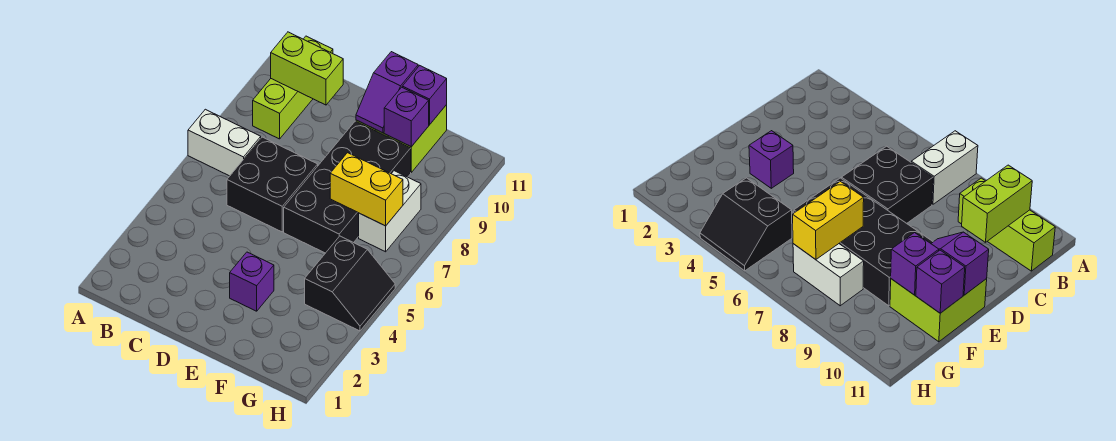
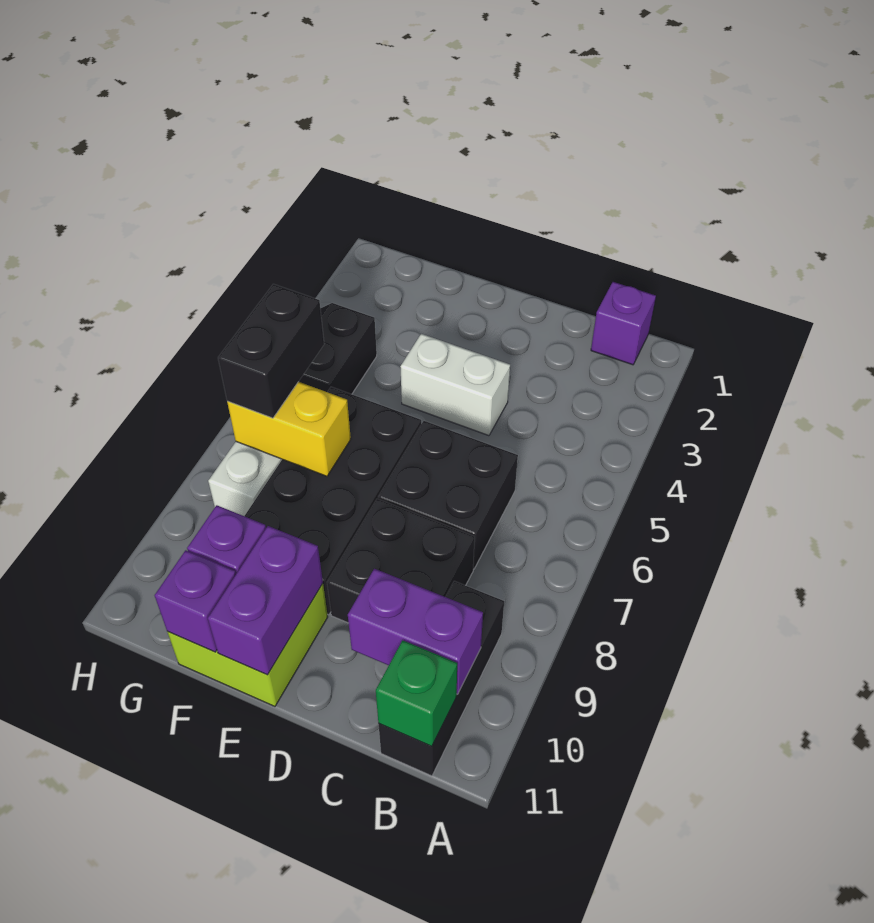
white brick A7:B7 level 1 -> white brick D4:E4 level 1
lime brick B9:B11 level 1 -> black brick B9:B11 level 1
lime brick B10:C10 level 2 -> purple brick B10:C10 level 2
none -> green brick B11 level 2
none -> black brick C8:D9 level 1
purple brick E3 level 1 -> purple brick B1 level 1
purple slope E10:E11 level 2 top 11 -> purple brick E10:E11 level 2
none -> black brick G6:G7 level 3

